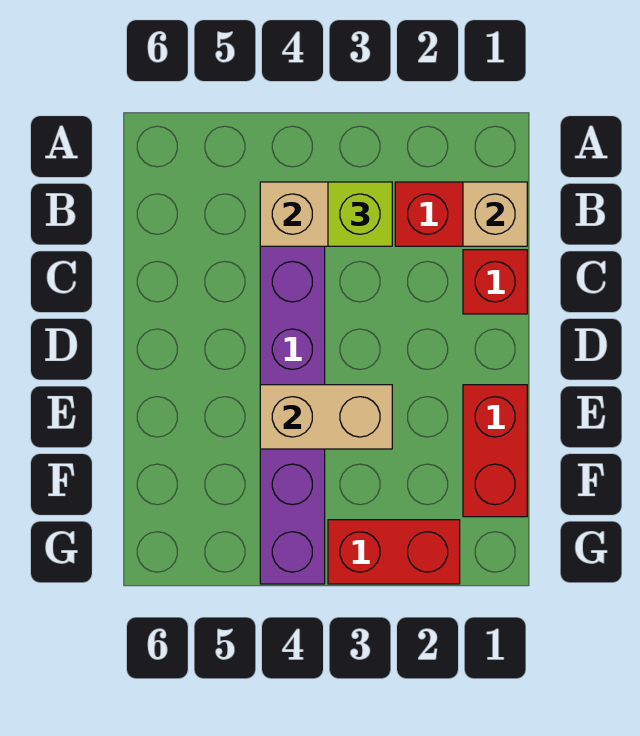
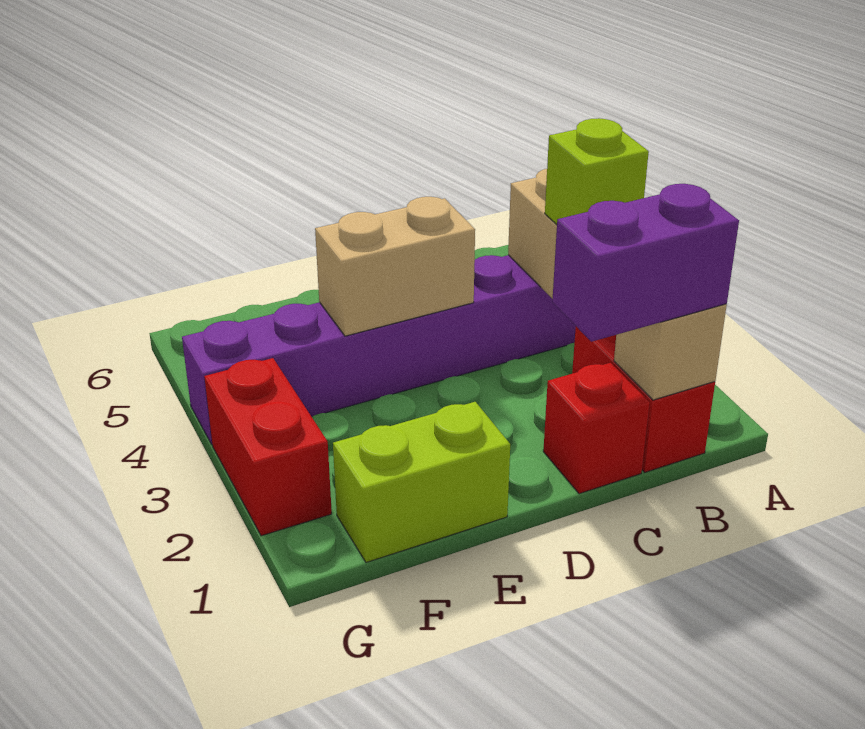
none -> purple brick B1:C1 level 3
red brick E1:F1 level 1 -> lime brick E1:F1 level 1
tan brick E3:E4 level 2 -> tan brick D4:E4 level 2

